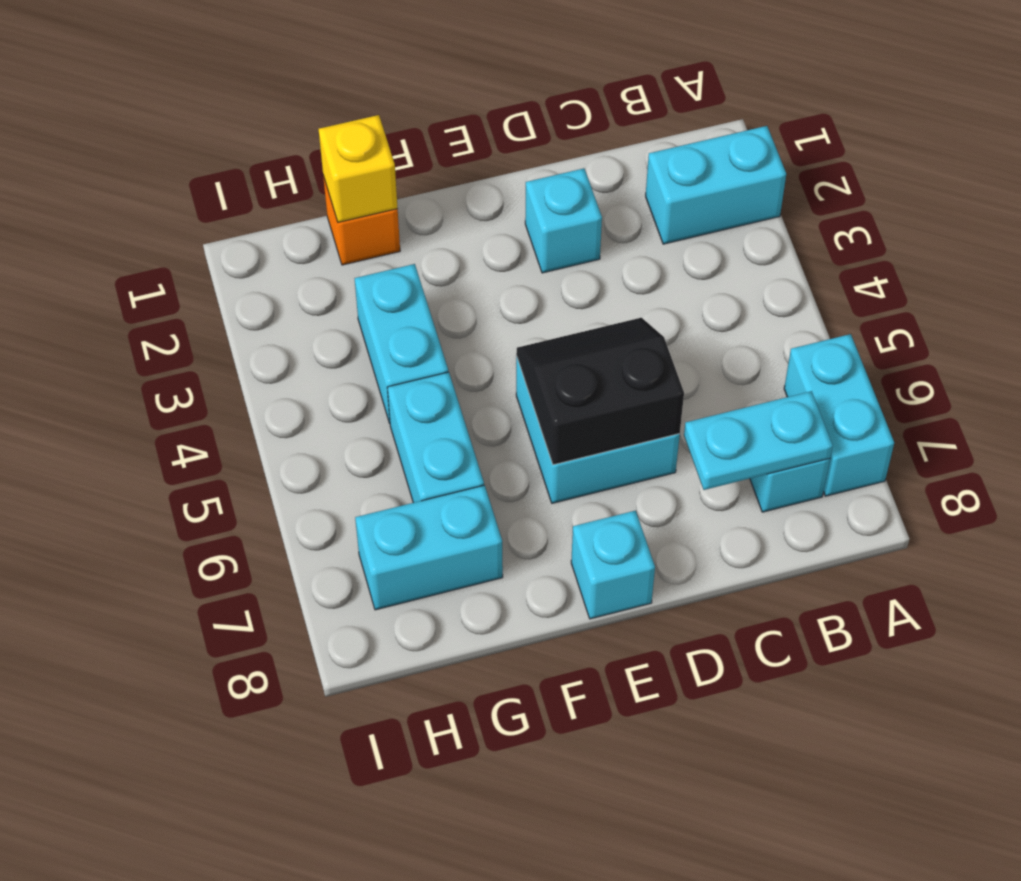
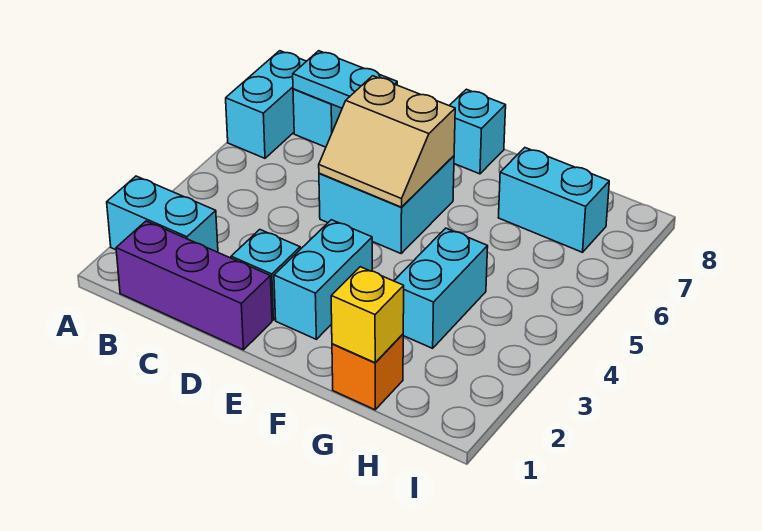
none -> purple brick B1:D1 level 1
black slope D5:E6 level 2 top 6 -> tan slope D5:E6 level 2 top 6
cyan brick G5:G6 level 1 -> cyan brick E2:E3 level 1

